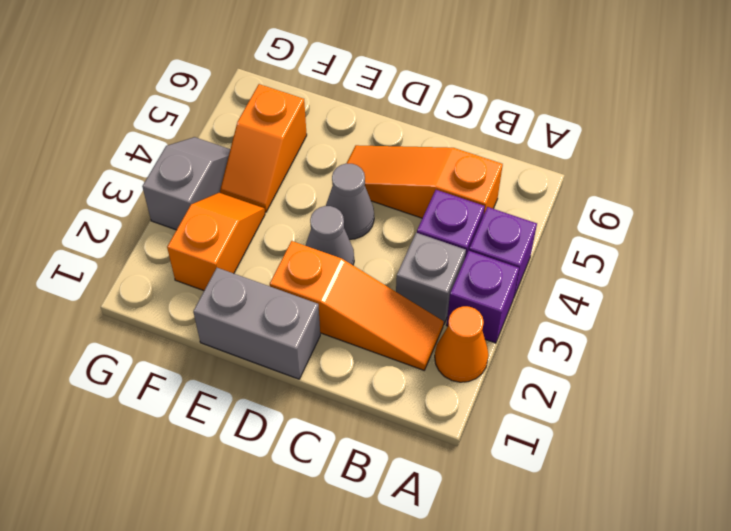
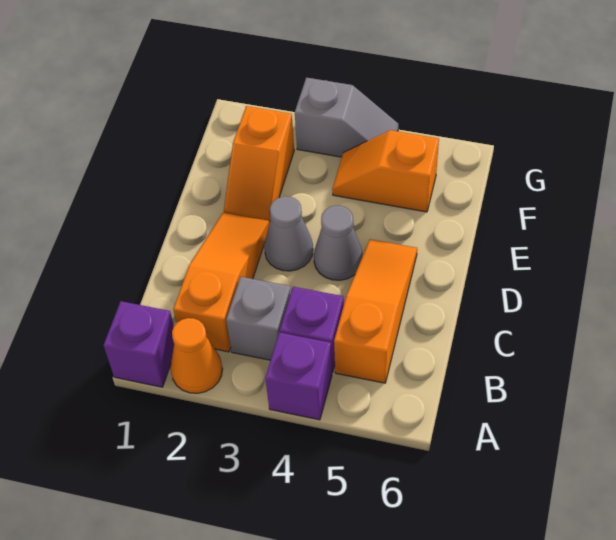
purple brick A3 level 1 -> purple brick A1 level 1
orange slope B2:D2 level 1 top D -> orange slope B2:D2 level 1 top B
grey brick D1:E1 level 1 -> none
orange slope F2:F3 level 1 top 2 -> orange slope E2:F2 level 1 top F

